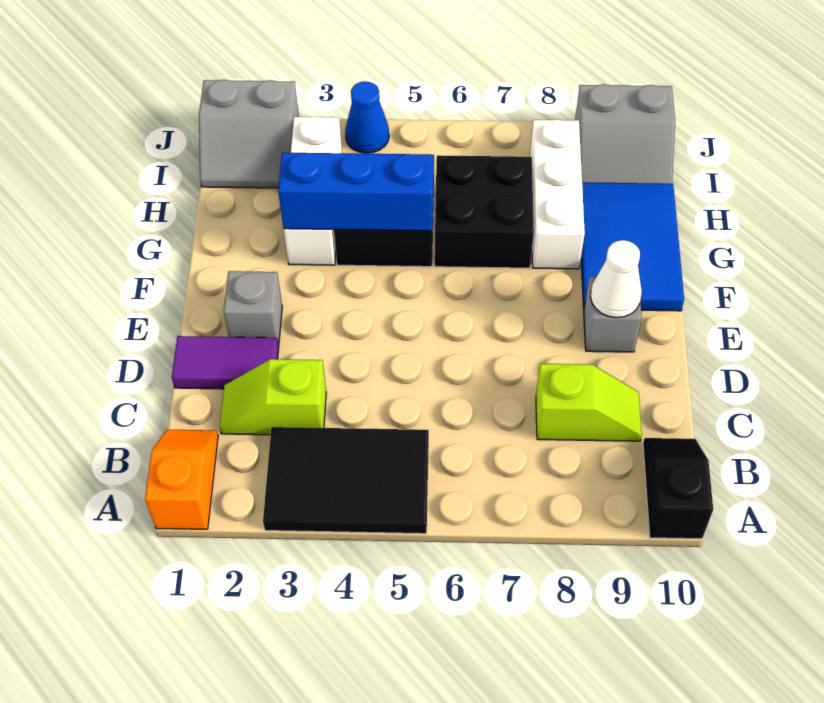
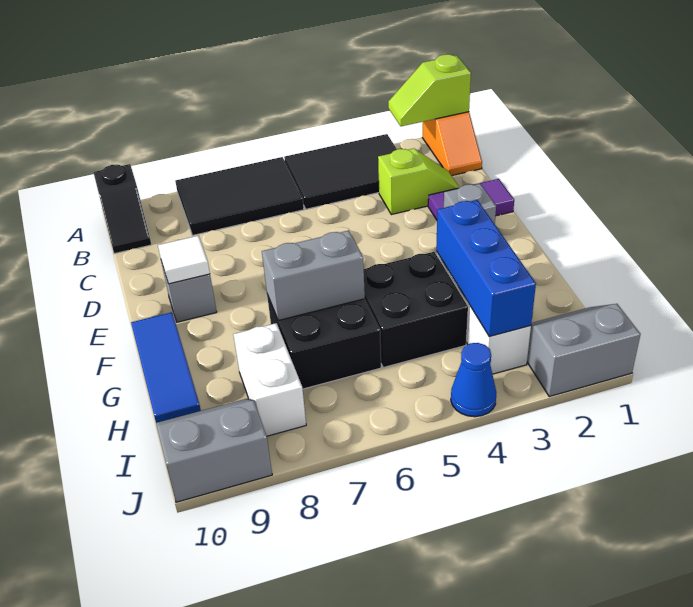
none -> black tile A6:B8 level 1
lime slope C8:C9 level 1 top 8 -> lime slope A1:A2 level 2 top 1
white cone E9 level 2 -> white tile E9 level 2
blue tile F9:H10 level 1 -> blue tile F10:H10 level 1
blue brick G3:G5 level 2 -> blue brick G3:I3 level 2
none -> grey brick G6:G7 level 2
white brick G8:I8 level 1 -> white brick H8:I8 level 1

